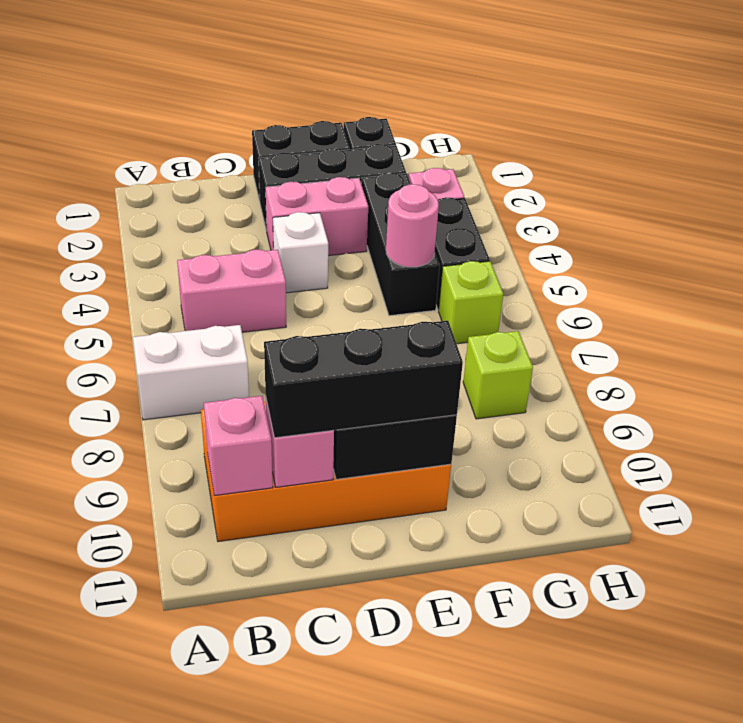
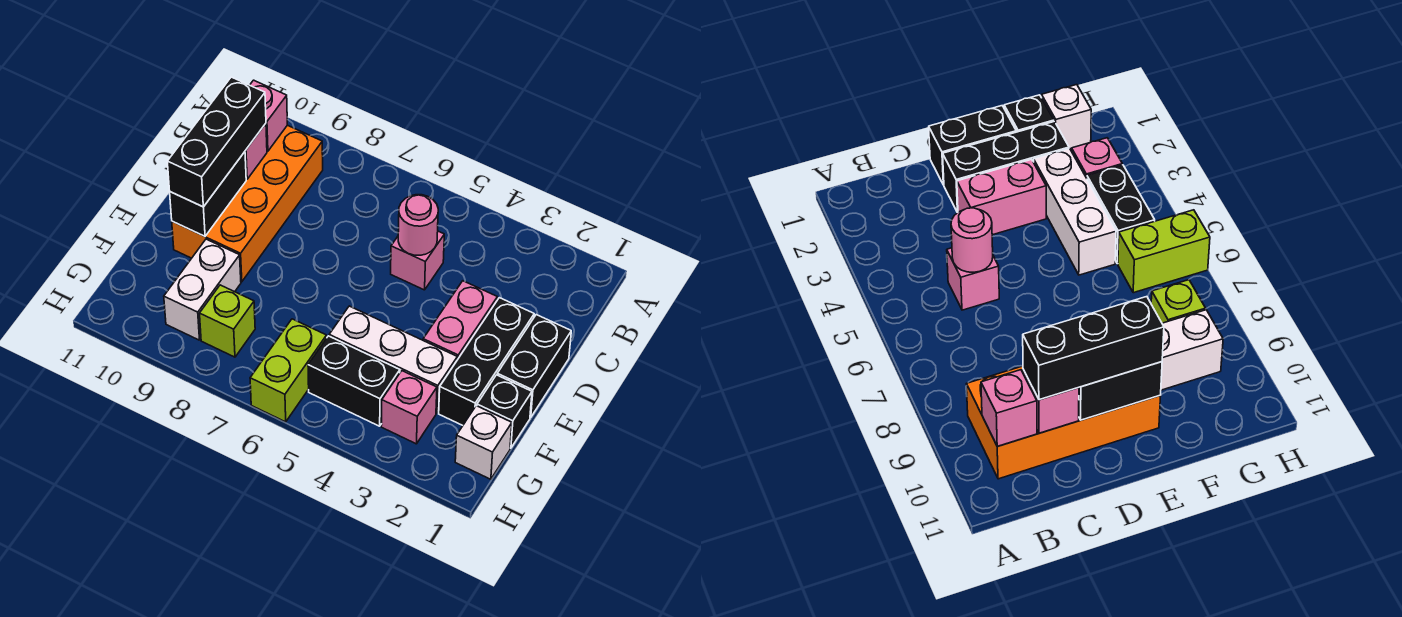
white brick A7:B7 level 1 -> white brick F9:G9 level 1
pink brick B5:C5 level 1 -> pink brick C5 level 1
white brick D4 level 1 -> white brick G1 level 1
black brick F3:F5 level 1 -> white brick F3:F5 level 1
pink round brick F5 level 2 -> pink round brick C5 level 2
lime brick G6 level 1 -> lime brick G6:H6 level 1

